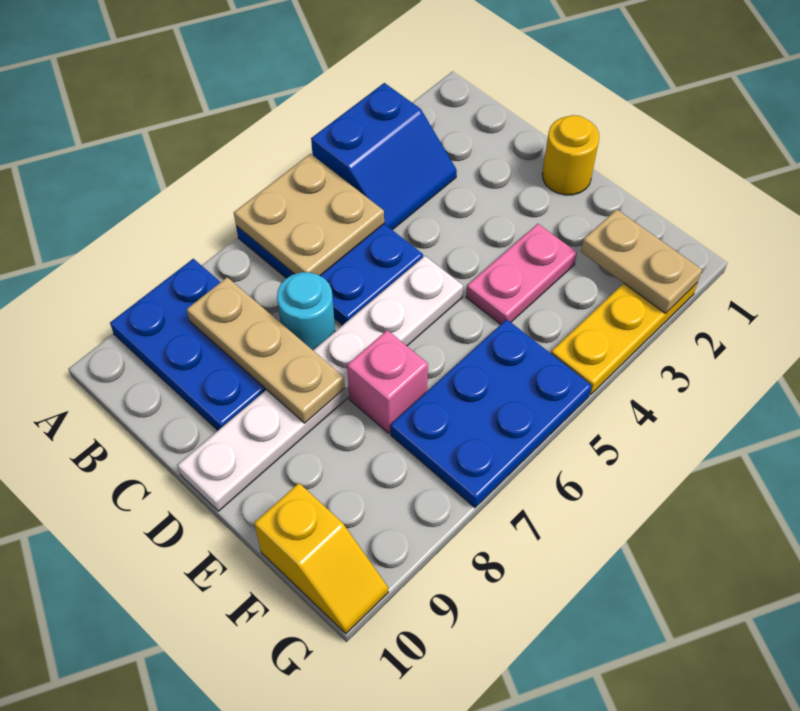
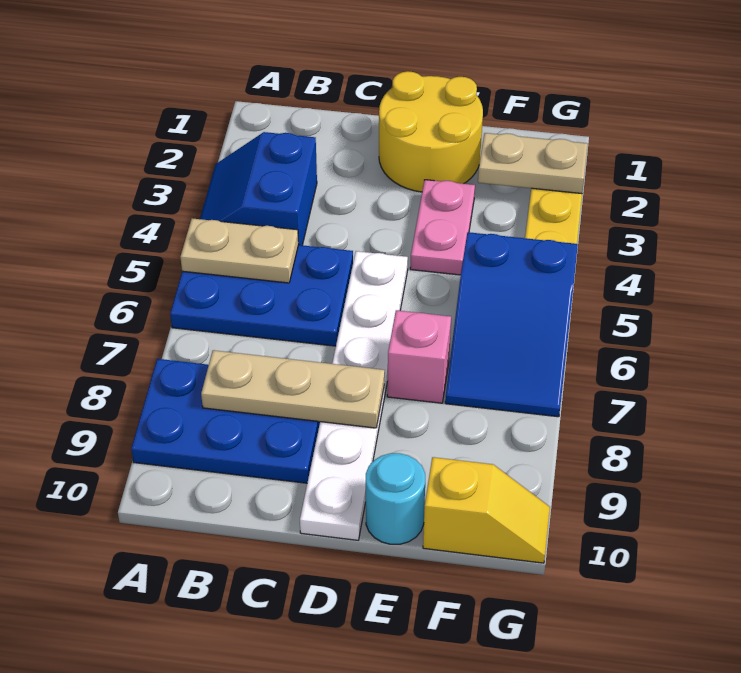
blue slope A3:B4 level 1 top A -> blue slope A3:B4 level 1 top B
tan plate A5:B6 level 2 -> tan plate A5:B5 level 2
cyan round brick C7 level 1 -> cyan round brick E10 level 1
yellow round brick D1 level 1 -> yellow round brick D1:E2 level 1
blue plate F5:G7 level 1 -> blue slope F5:G7 level 1 top 5

